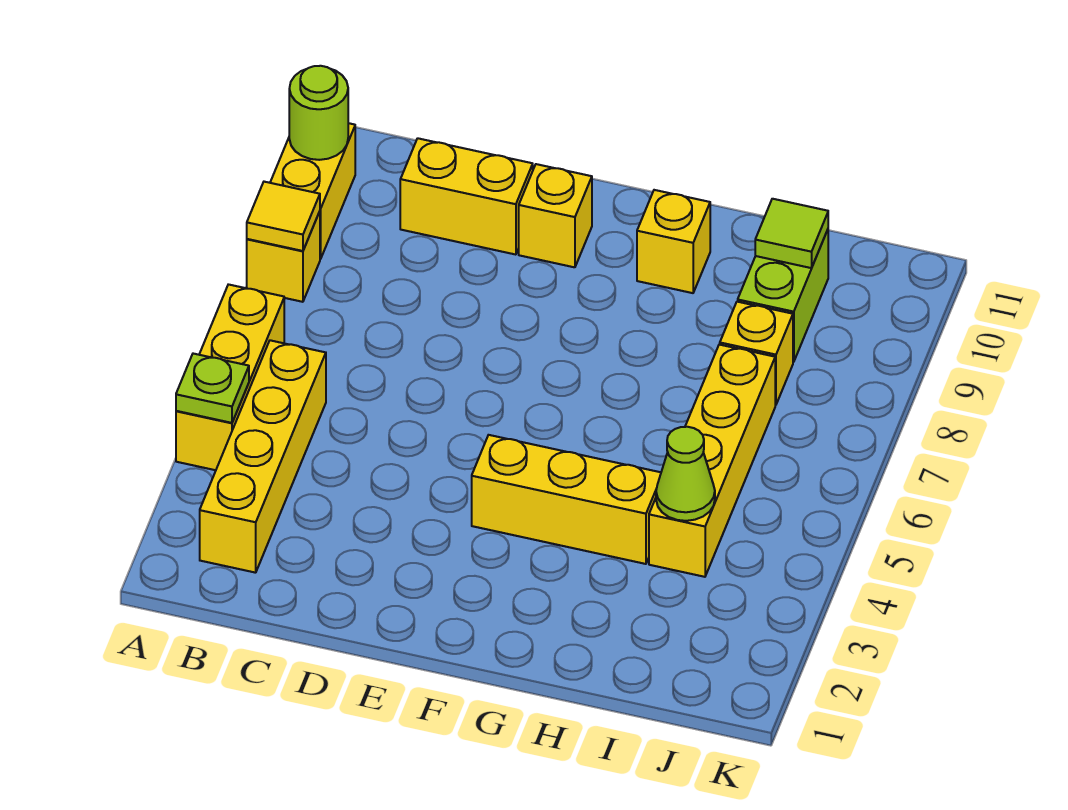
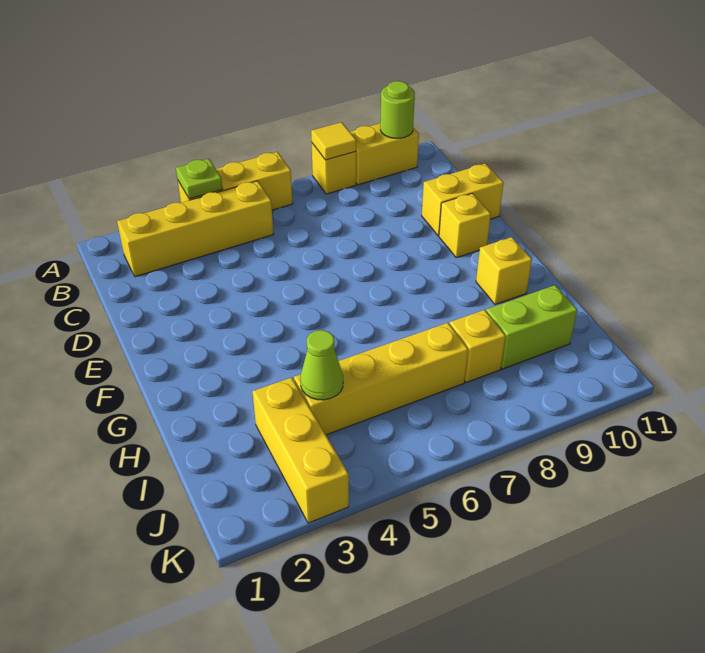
yellow brick C10:D10 level 1 -> yellow brick D10:D11 level 1
yellow brick F4:H4 level 1 -> yellow brick I3:K3 level 1
lime tile I10 level 2 -> none

